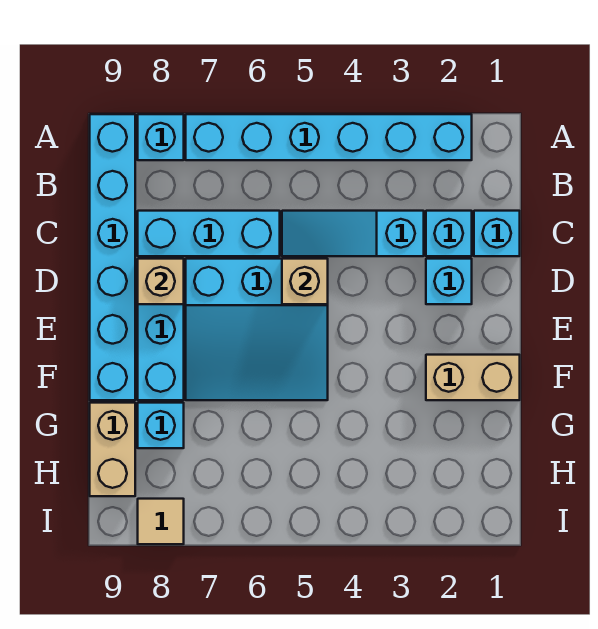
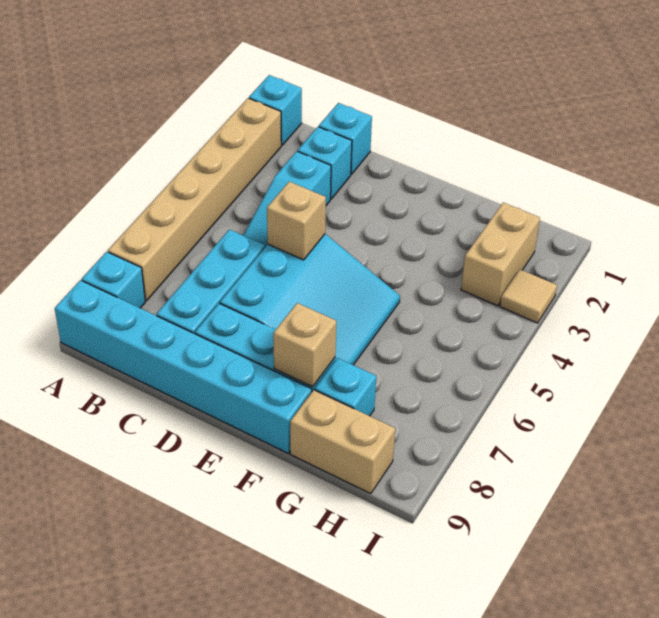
cyan brick A2:A7 level 1 -> tan brick A2:A7 level 1
cyan brick D2 level 1 -> cyan brick A1 level 1
tan brick D8 level 2 -> tan brick F8 level 2
tan brick F1:F2 level 1 -> tan brick H2:H3 level 1
tan tile I8 level 1 -> tan tile I3 level 1

